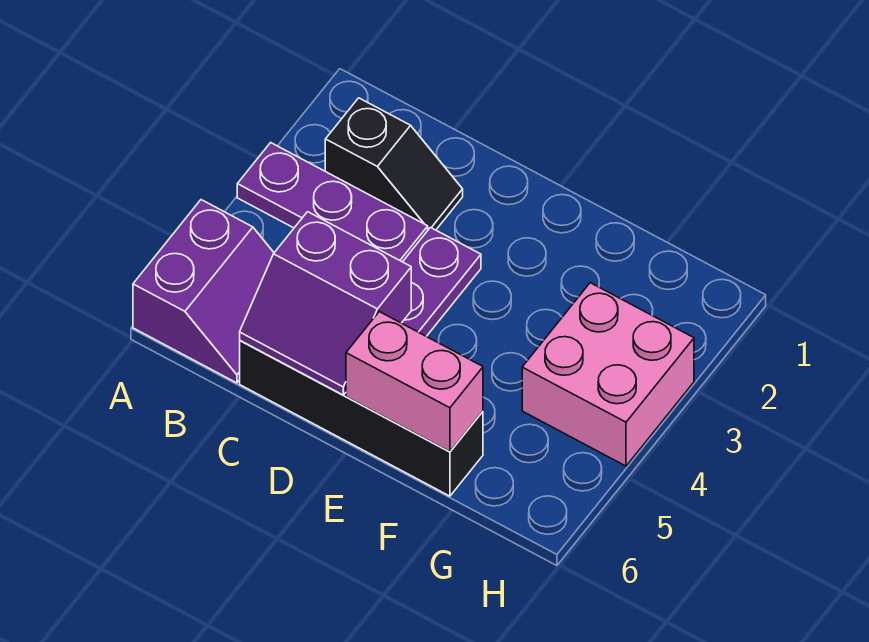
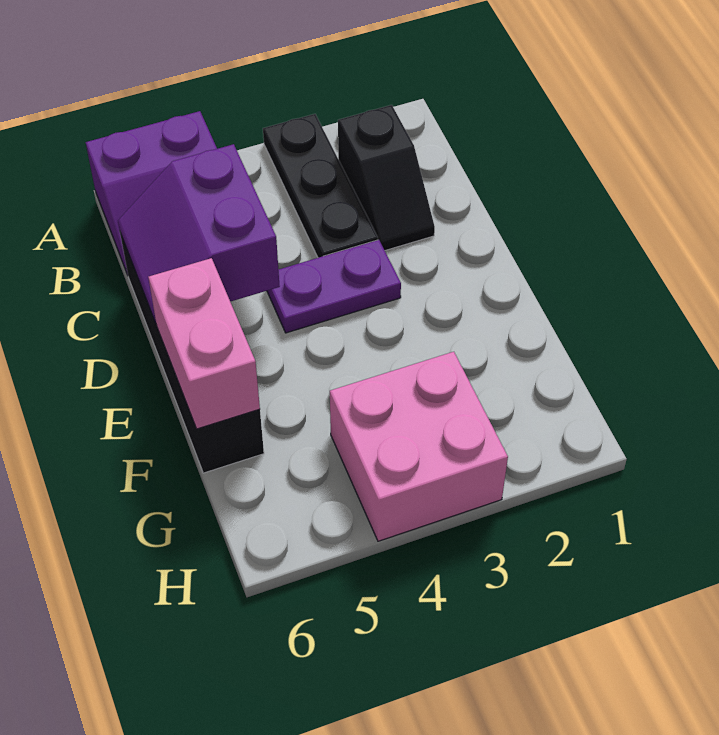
purple plate A3:C3 level 1 -> black plate A3:C3 level 1

